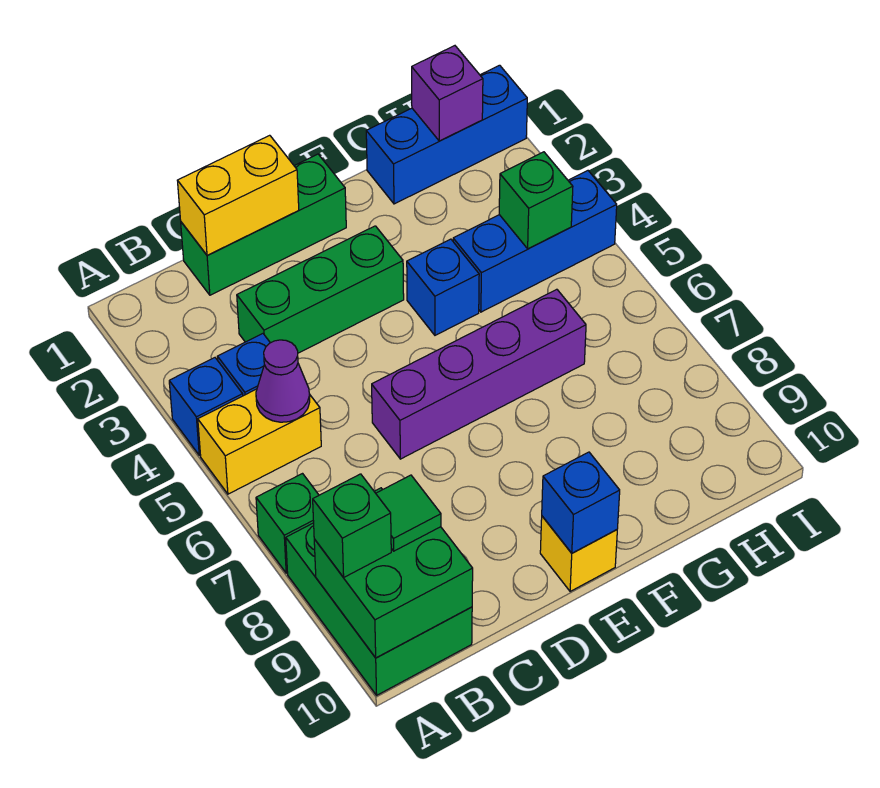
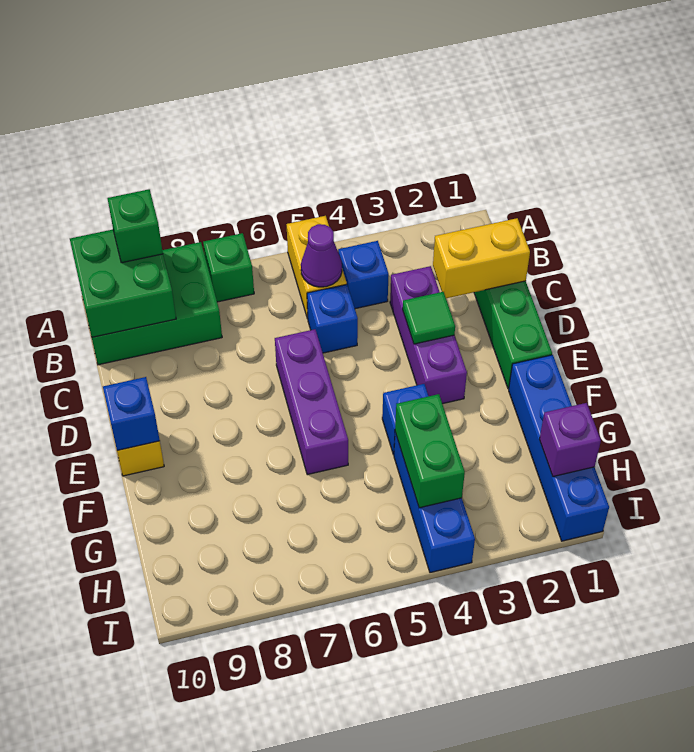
blue brick A4 level 1 -> blue brick C5 level 1
green tile B9 level 3 -> green tile D3 level 2
yellow brick C1:D1 level 2 -> yellow brick C1:C2 level 2
green brick C3:E3 level 1 -> purple brick C3:E3 level 1
purple brick D6:G6 level 1 -> purple brick D6:F6 level 1
blue brick G1:I1 level 1 -> blue brick F1:I1 level 1
green brick H4 level 2 -> green brick G4:H4 level 2

